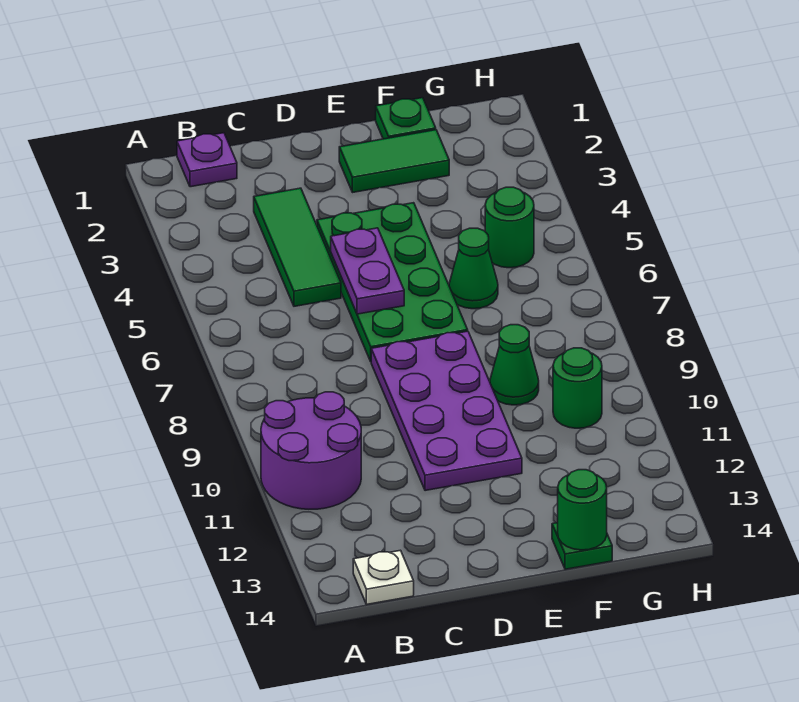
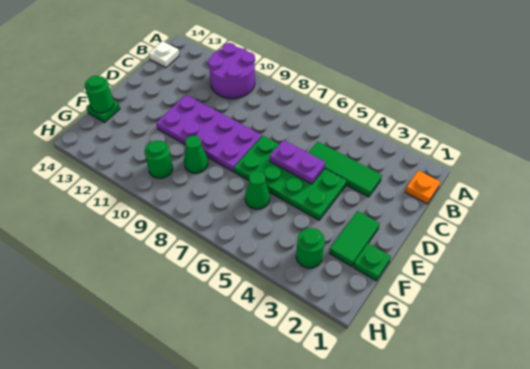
purple plate B1 level 1 -> orange plate B1 level 1
green round brick G5 level 1 -> green round brick G3 level 1

